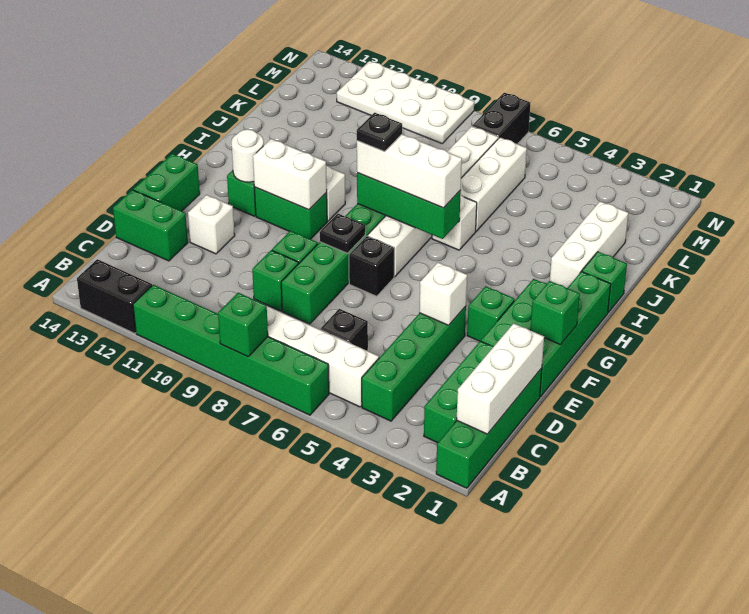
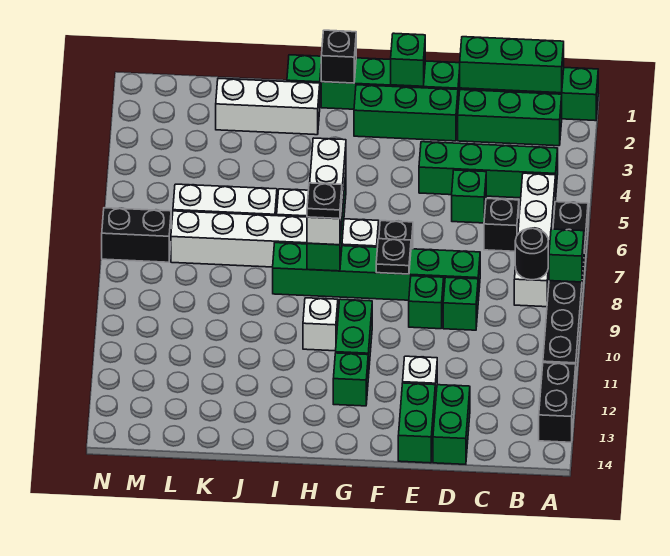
green brick A6:A11 level 1 -> black brick A6:A11 level 1
white brick B1:D1 level 2 -> green brick B1:D1 level 2
none -> black round brick B8 level 2
white brick E4 level 2 -> none
green brick E14:F14 level 1 -> green brick E13:E14 level 1
green brick F3 level 1 -> green brick D5 level 1
white brick G10:G11 level 2 -> none
white round brick G12 level 2 -> none
none -> black brick H1 level 2
white plate M9:N12 level 1 -> none

